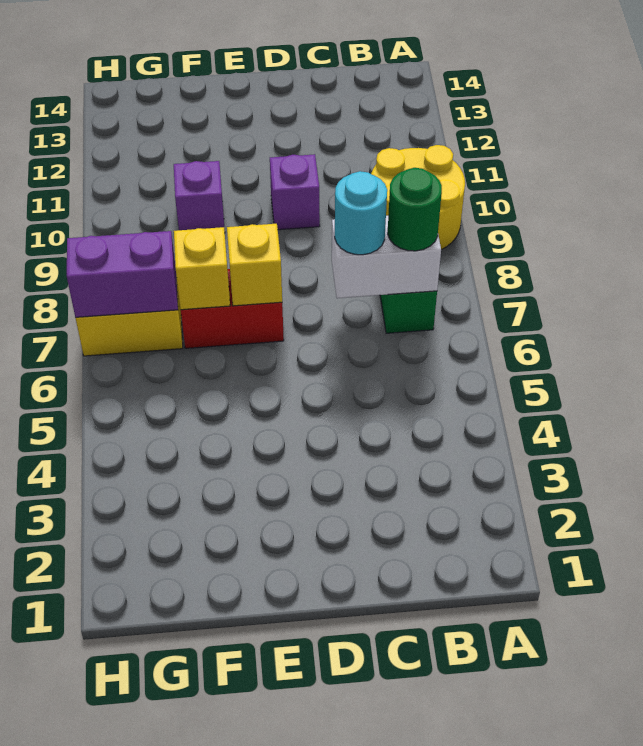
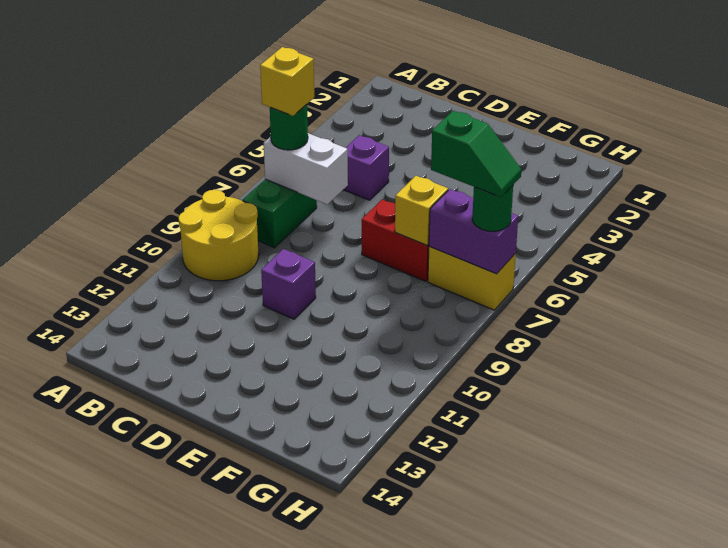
cyan round brick C7 level 3 -> none
yellow brick E7 level 2 -> yellow brick B7 level 4
purple brick F10 level 1 -> purple brick C5 level 1
none -> green slope G7:H7 level 4 top G
none -> green round brick H7 level 3

